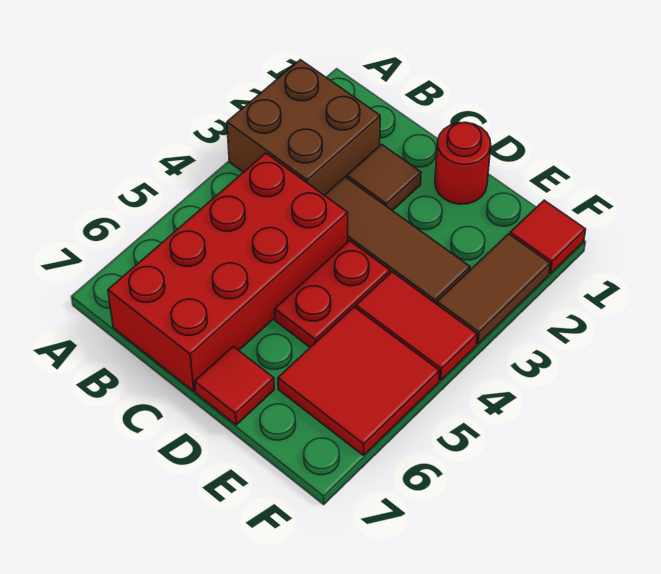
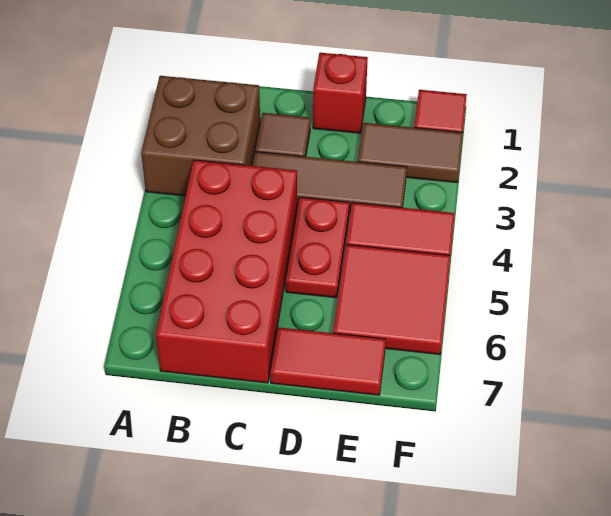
red round brick D1 level 1 -> red brick D1 level 1
red tile D7 level 1 -> red tile D7:E7 level 1
brown tile F2:F3 level 1 -> brown tile E2:F2 level 1

